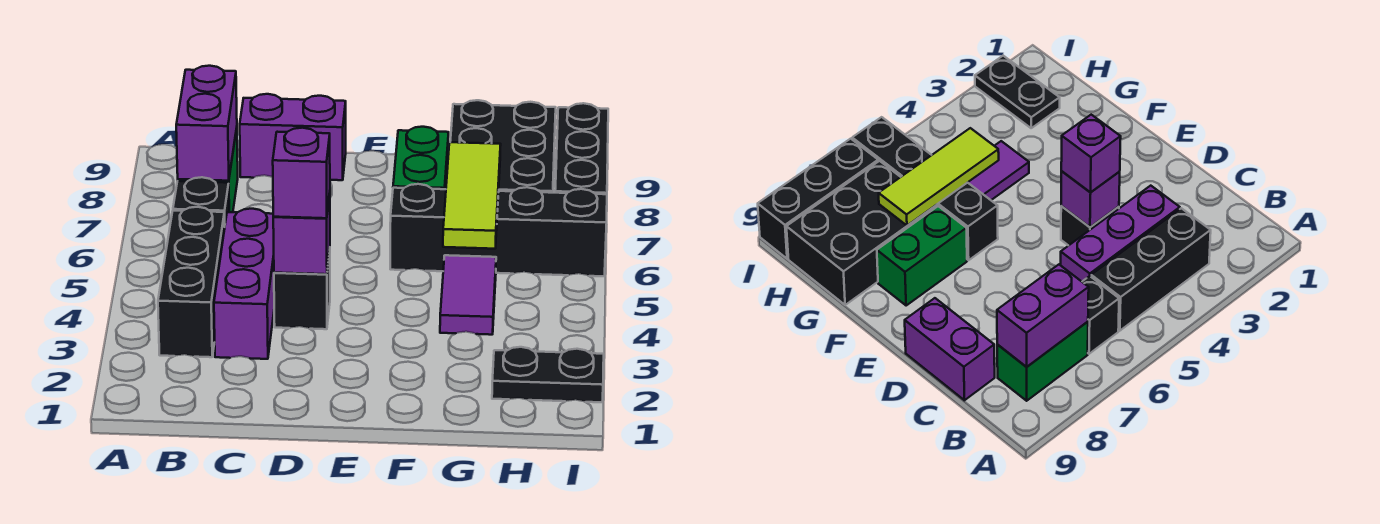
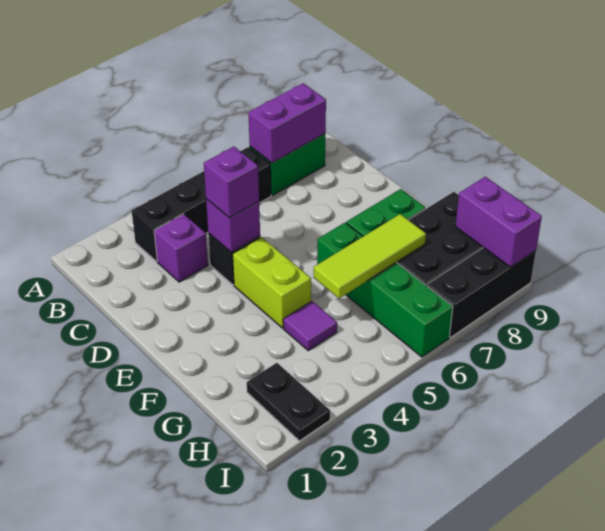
purple brick C3:C5 level 1 -> purple brick C3 level 1
purple brick C9:D9 level 1 -> purple brick H9:I9 level 2
none -> lime brick E4:F4 level 1
black brick F6:I6 level 1 -> green brick F6:I6 level 1
purple tile G4:G5 level 1 -> purple tile G4 level 1

